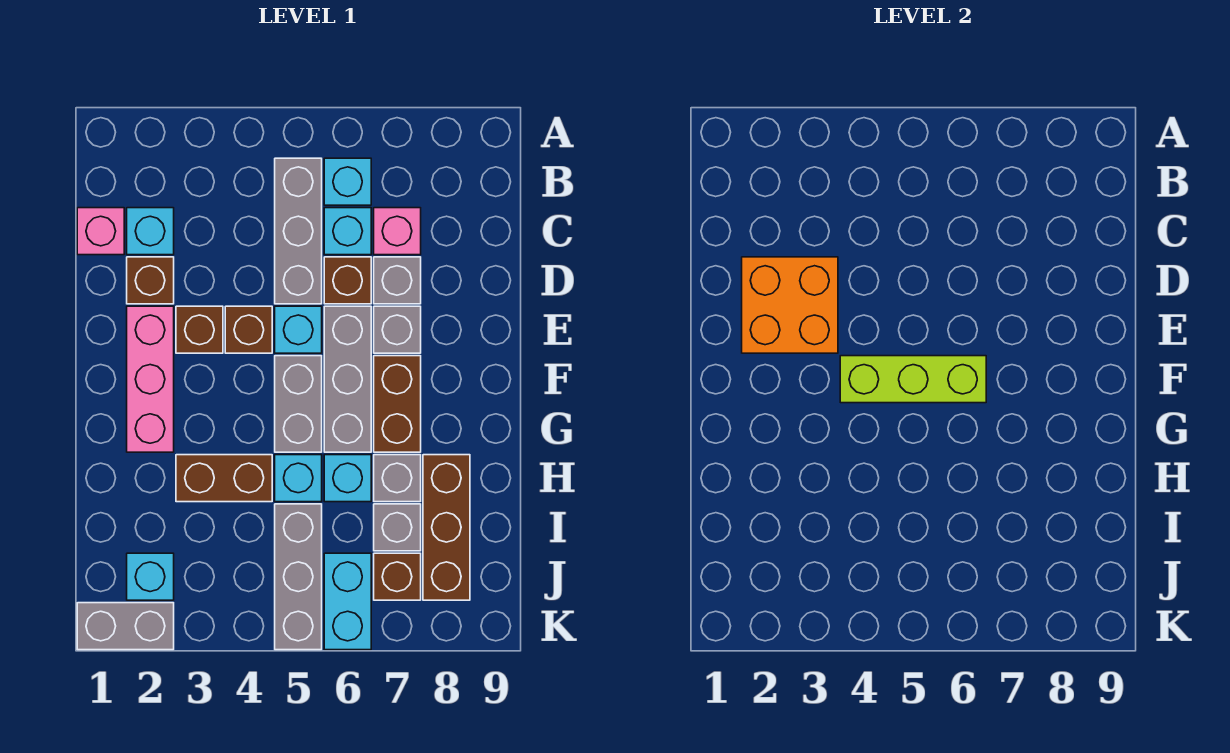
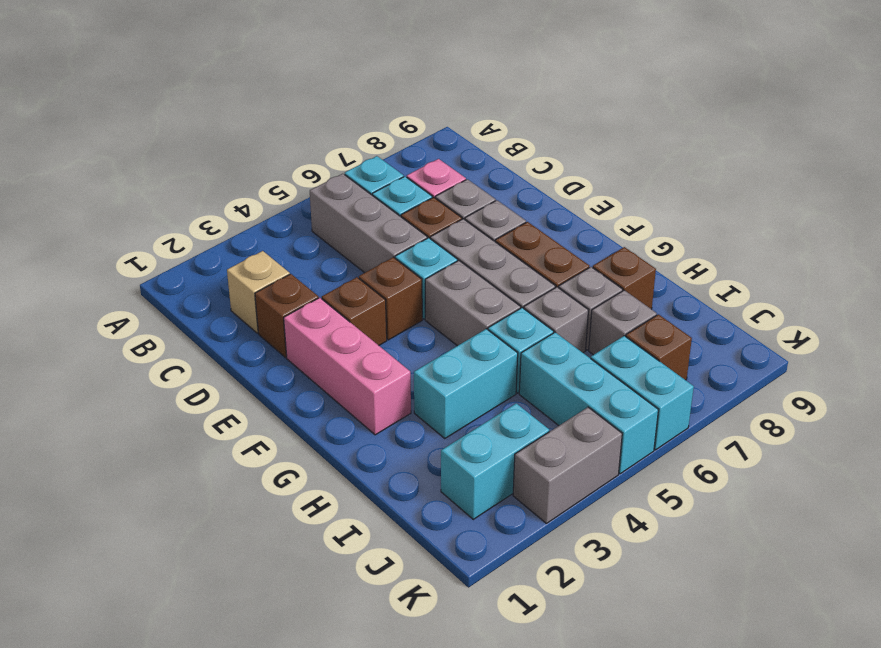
pink brick C1 level 1 -> none
cyan brick C2 level 1 -> tan brick C2 level 1
orange brick D2:E3 level 2 -> none
lime brick F4:F6 level 2 -> none
brown brick H3:H4 level 1 -> cyan brick H3:H4 level 1
cyan brick H6 level 1 -> grey brick H6 level 1
brown brick H8:J8 level 1 -> brown brick H8 level 1
grey brick I5:K5 level 1 -> cyan brick I5:K5 level 1
cyan brick J2 level 1 -> cyan brick J2:J3 level 1
grey brick K1:K2 level 1 -> grey brick K3:K4 level 1

